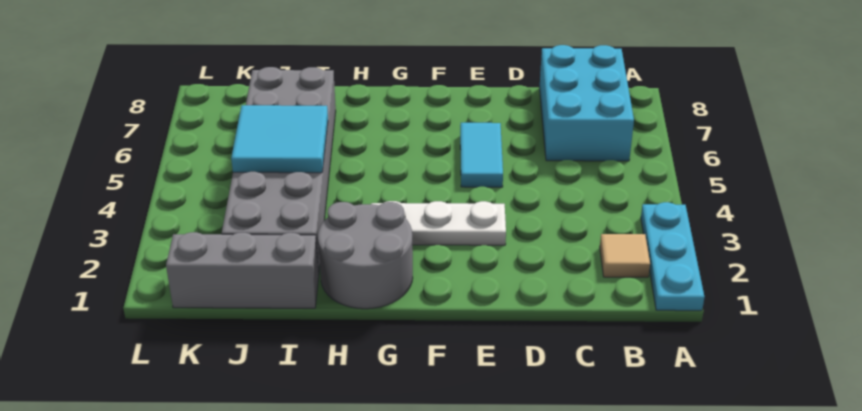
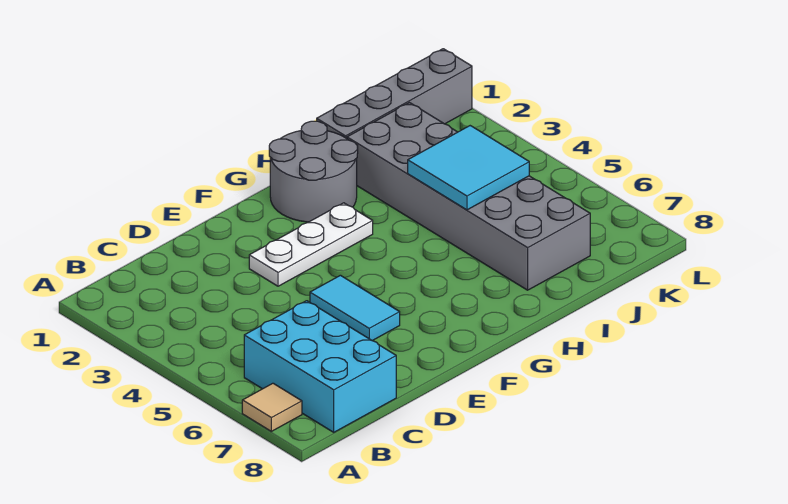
cyan plate A1:A3 level 1 -> none
tan tile B2 level 1 -> tan tile A7 level 1
grey brick I1:K1 level 1 -> grey brick I1:L1 level 1

